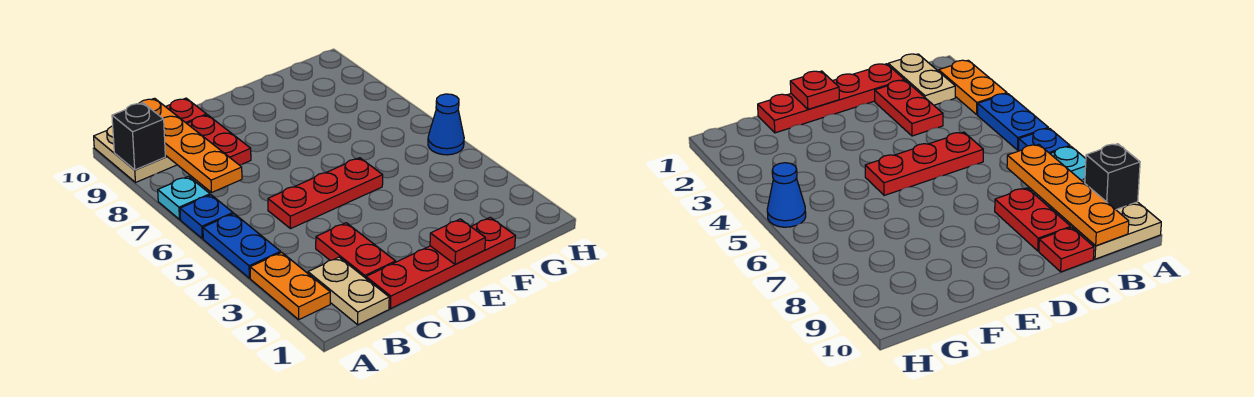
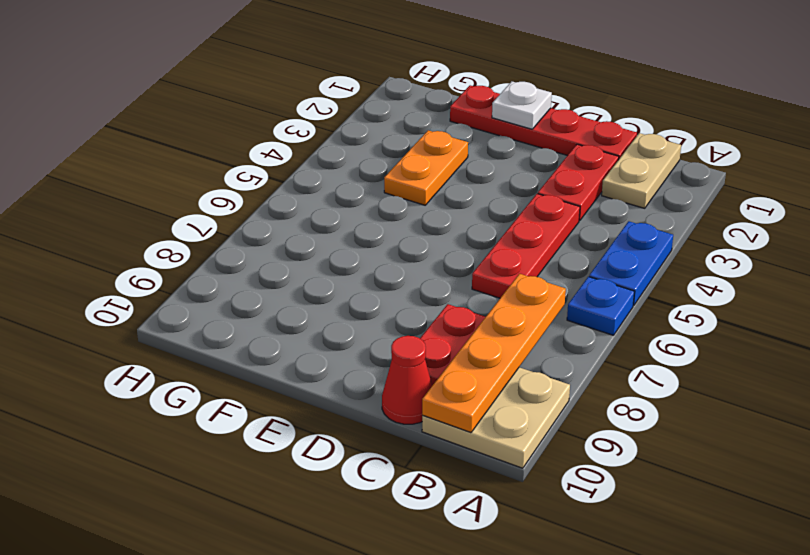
orange plate A2:A3 level 1 -> orange plate F3:F4 level 1
cyan plate A7 level 1 -> none
black brick A9 level 2 -> none
red plate C5:E5 level 1 -> red plate C4:C6 level 1
red plate C10 level 1 -> red cone C10 level 1
red plate E1 level 2 -> white plate E1 level 2
blue cone H5 level 1 -> none

